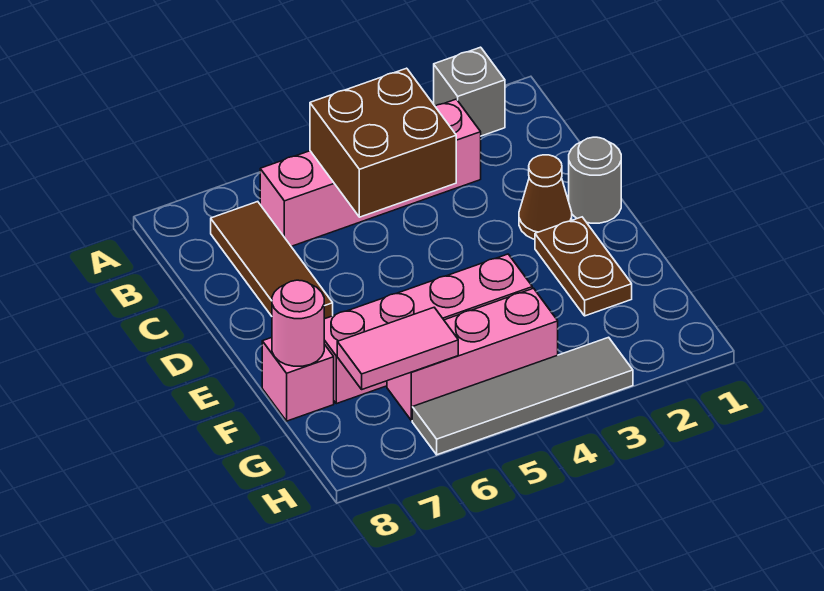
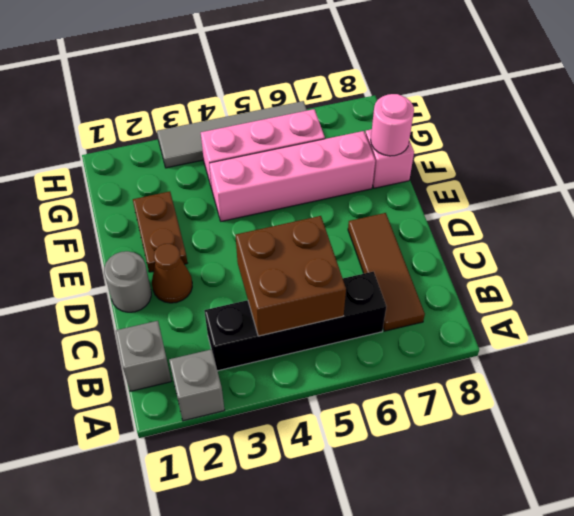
none -> grey brick B1 level 1
pink brick B3:B6 level 1 -> black brick B3:B6 level 1
pink tile G6:G7 level 2 -> none

